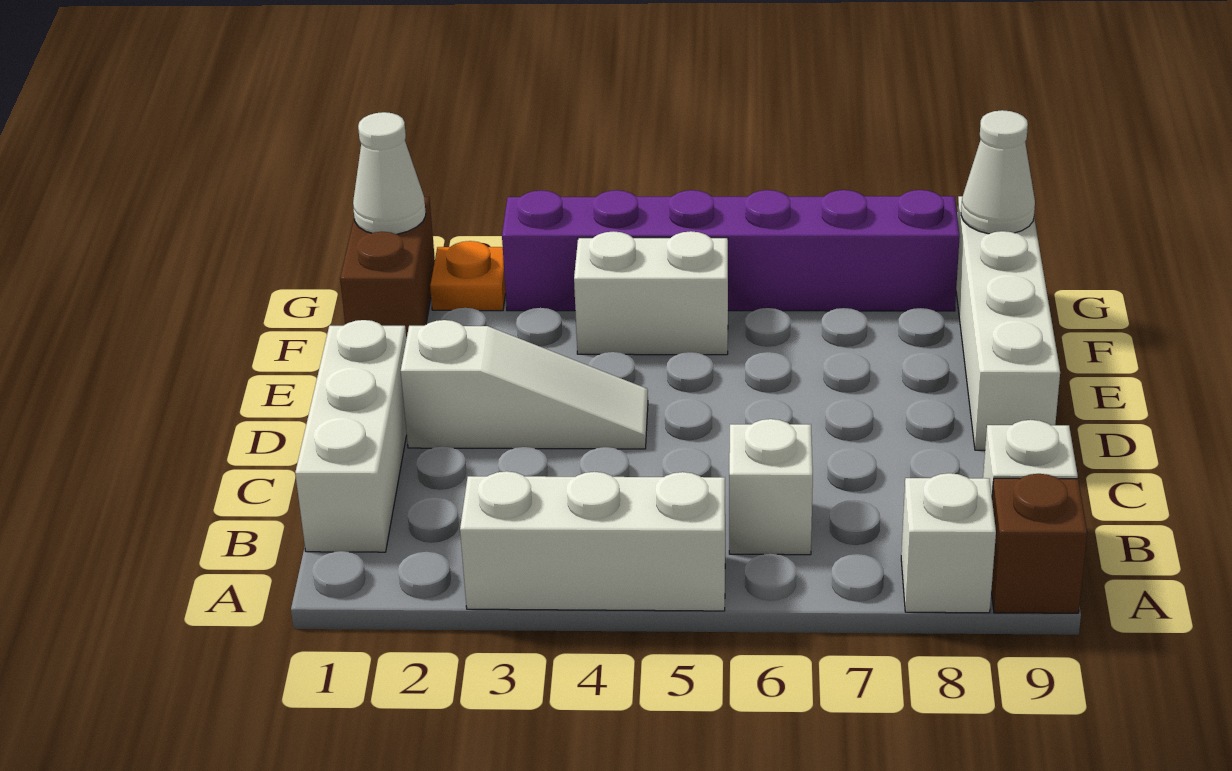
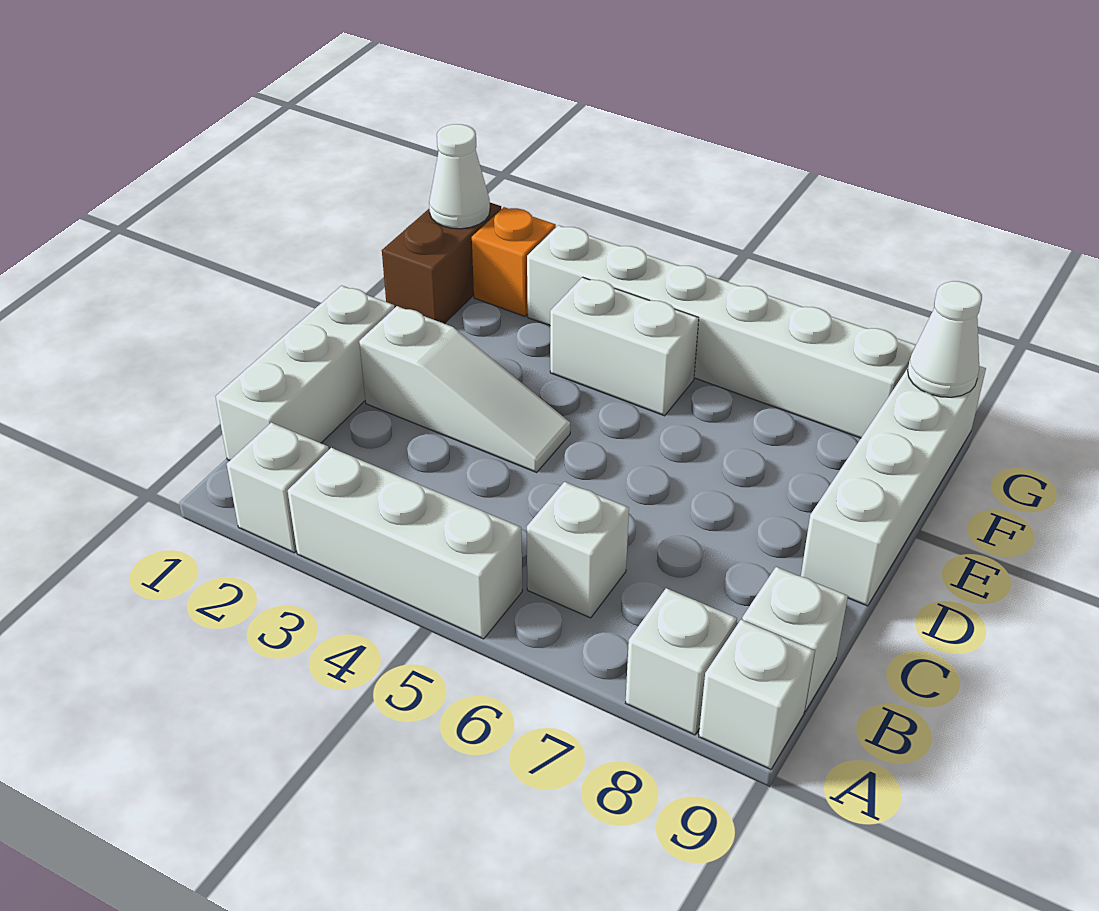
none -> white brick A2 level 1
brown brick A9 level 1 -> white brick A9 level 1
orange plate G2 level 1 -> orange brick G2 level 1
purple brick G3:G8 level 1 -> white brick G3:G8 level 1

